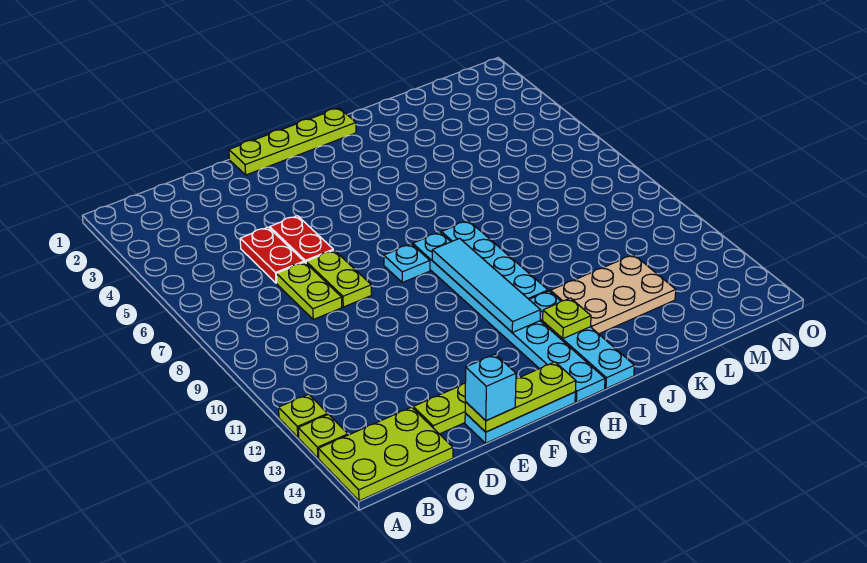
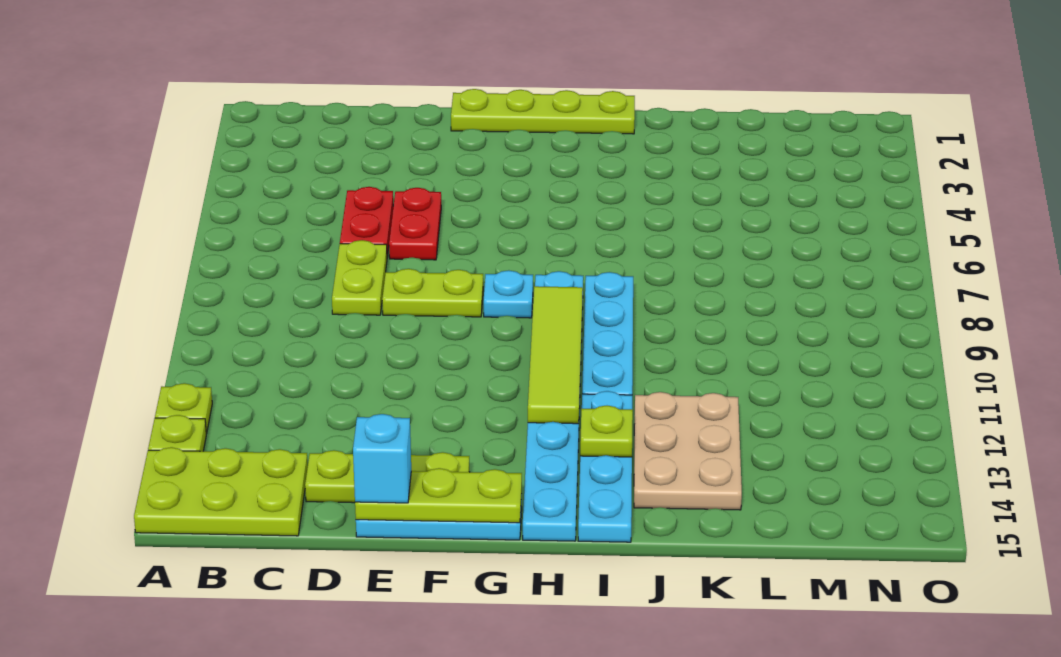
lime plate E7:E8 level 1 -> lime plate E8:F8 level 1
cyan tile H9:H12 level 2 -> lime tile H9:H12 level 2
tan plate J12:L13 level 1 -> tan plate J12:K14 level 1

